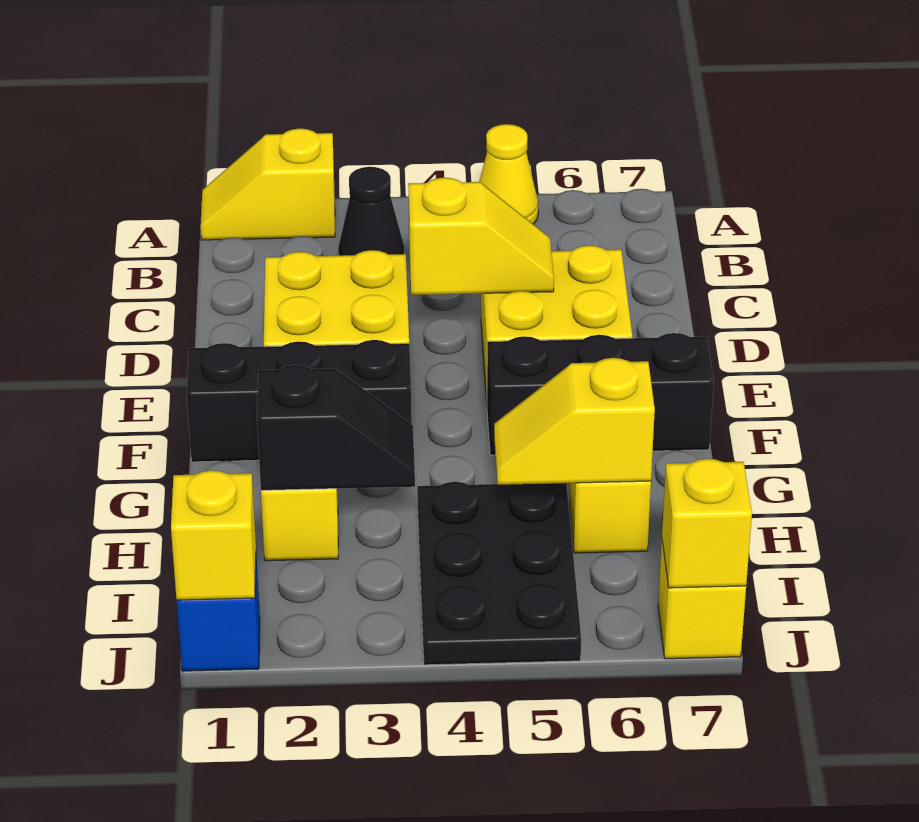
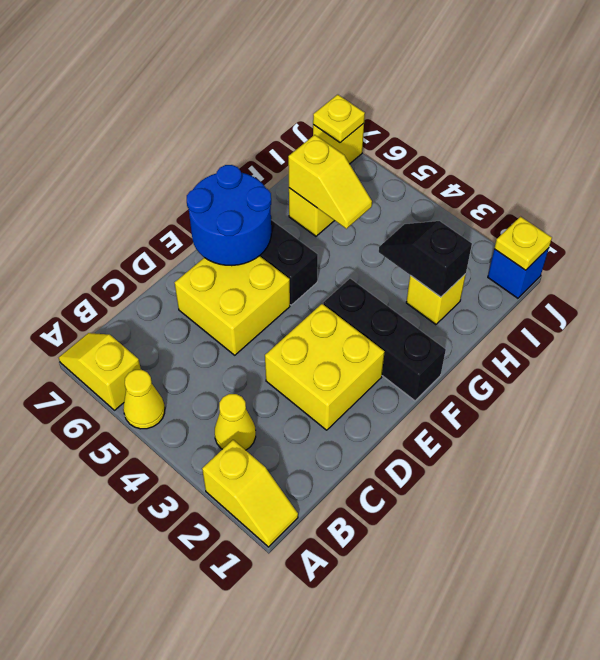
black cone B3 level 1 -> yellow cone B3 level 1
yellow slope D4:D5 level 2 top 4 -> yellow slope A6:A7 level 1 top 6
none -> blue round brick E6:F7 level 2
black plate H4:J5 level 1 -> none
yellow brick J1 level 2 -> yellow plate J1 level 2
yellow brick J7 level 2 -> yellow plate J7 level 2

